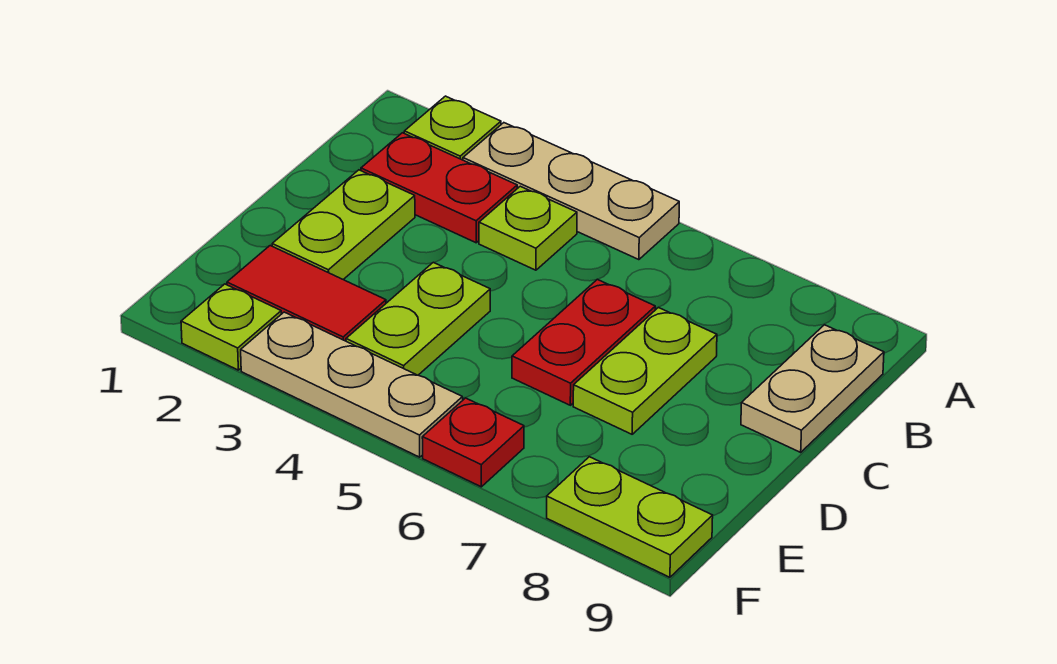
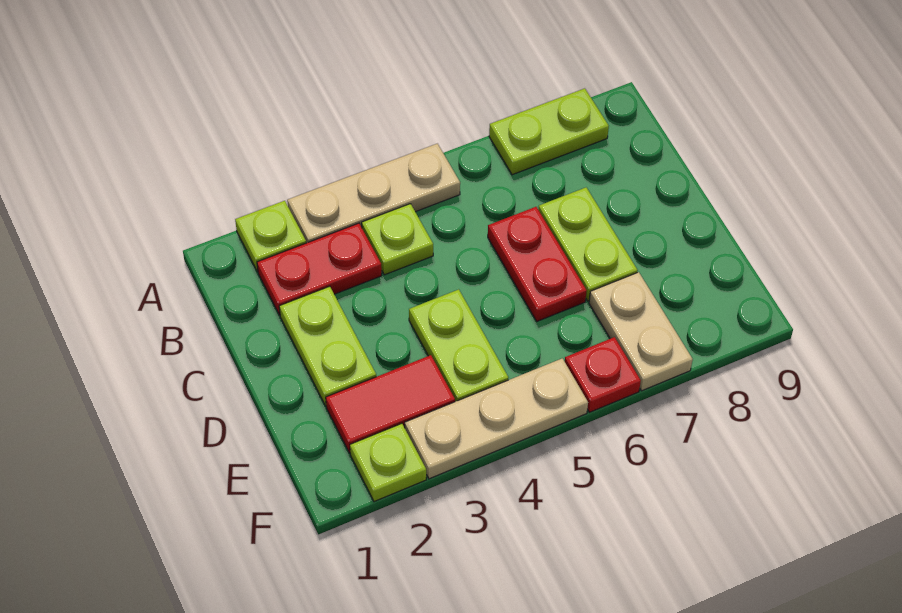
tan plate B9:C9 level 1 -> tan plate E7:F7 level 1
lime plate F8:F9 level 1 -> lime plate A7:A8 level 1

